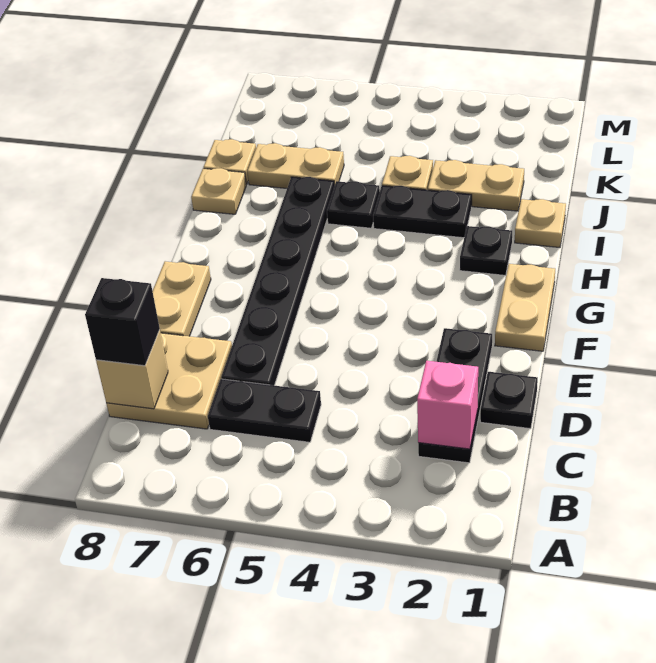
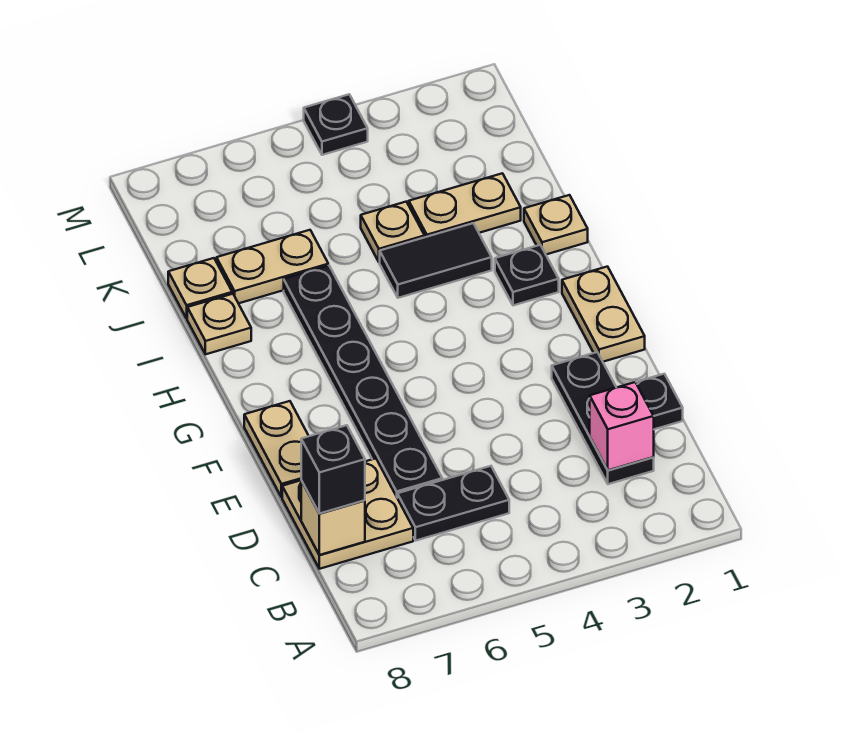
black plate I3:I4 level 1 -> black tile I3:I4 level 1
black plate I5 level 1 -> black plate M4 level 1

